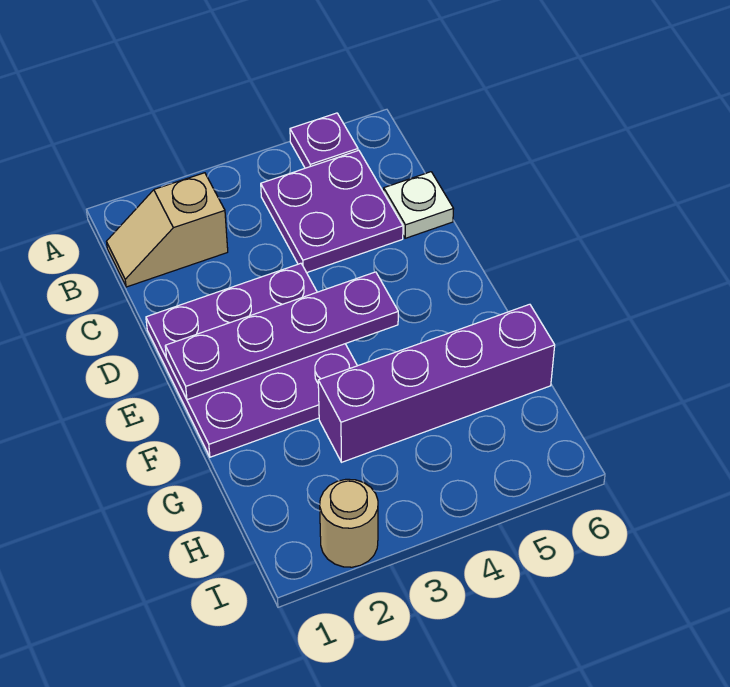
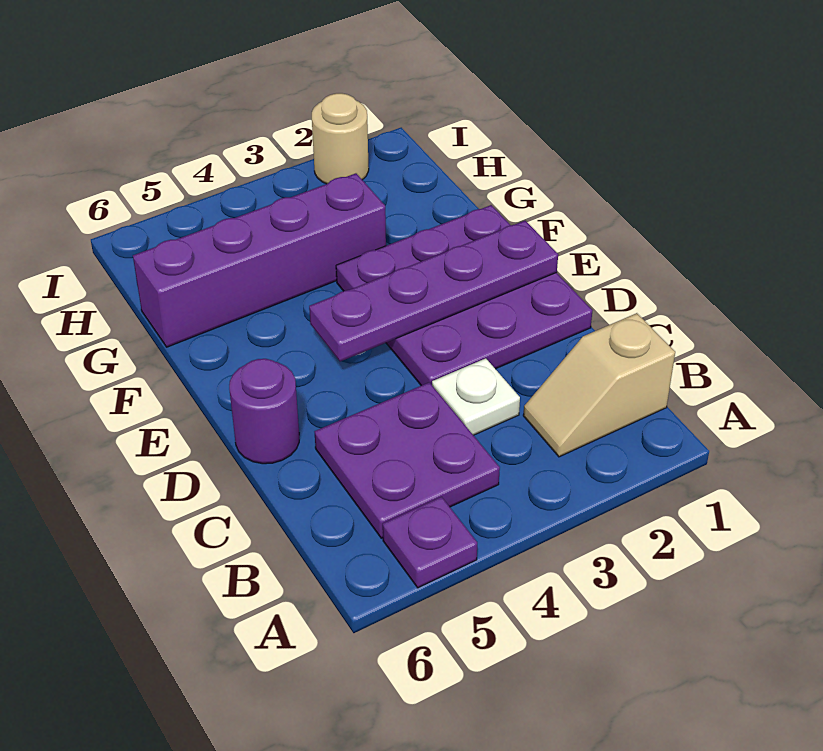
tan slope B1:B2 level 1 top 2 -> tan slope B1:B2 level 1 top 1
white plate C6 level 1 -> white plate C3 level 1
none -> purple round brick D6 level 1

